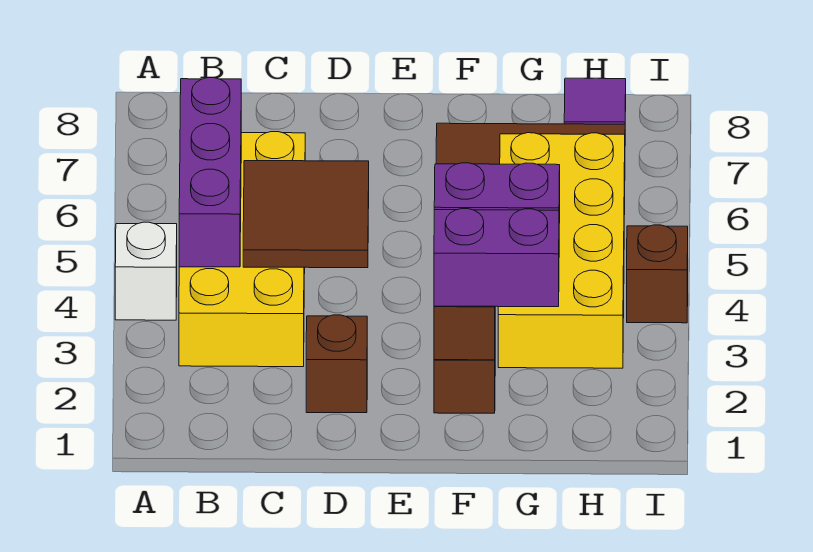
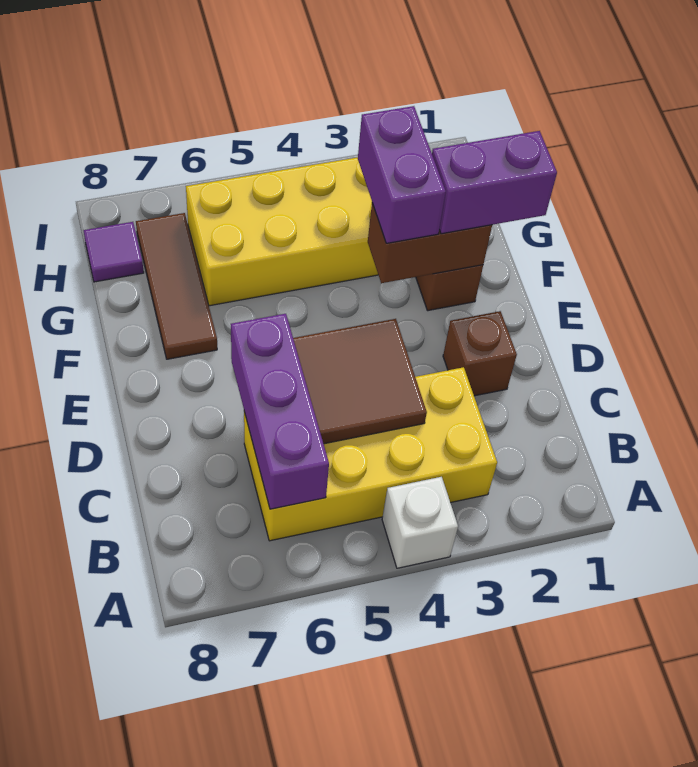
purple brick B4:B6 level 2 -> purple brick B6:D6 level 2
purple brick F2:G2 level 3 -> purple brick F1:F2 level 3
brown brick I4 level 1 -> none

